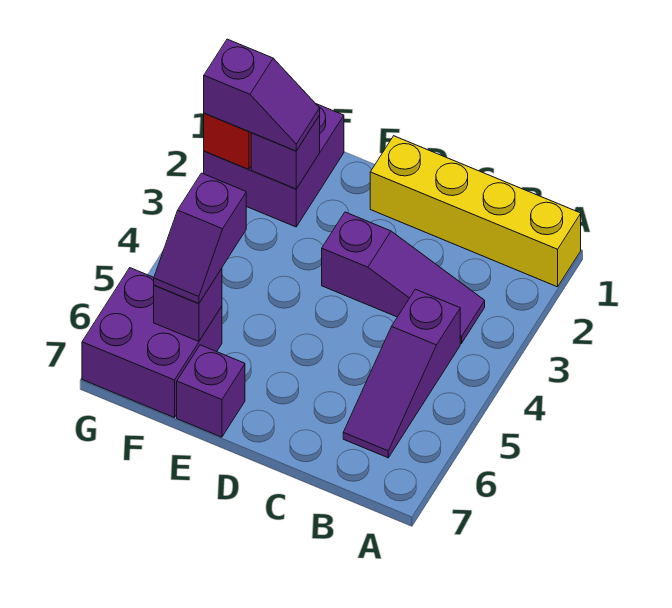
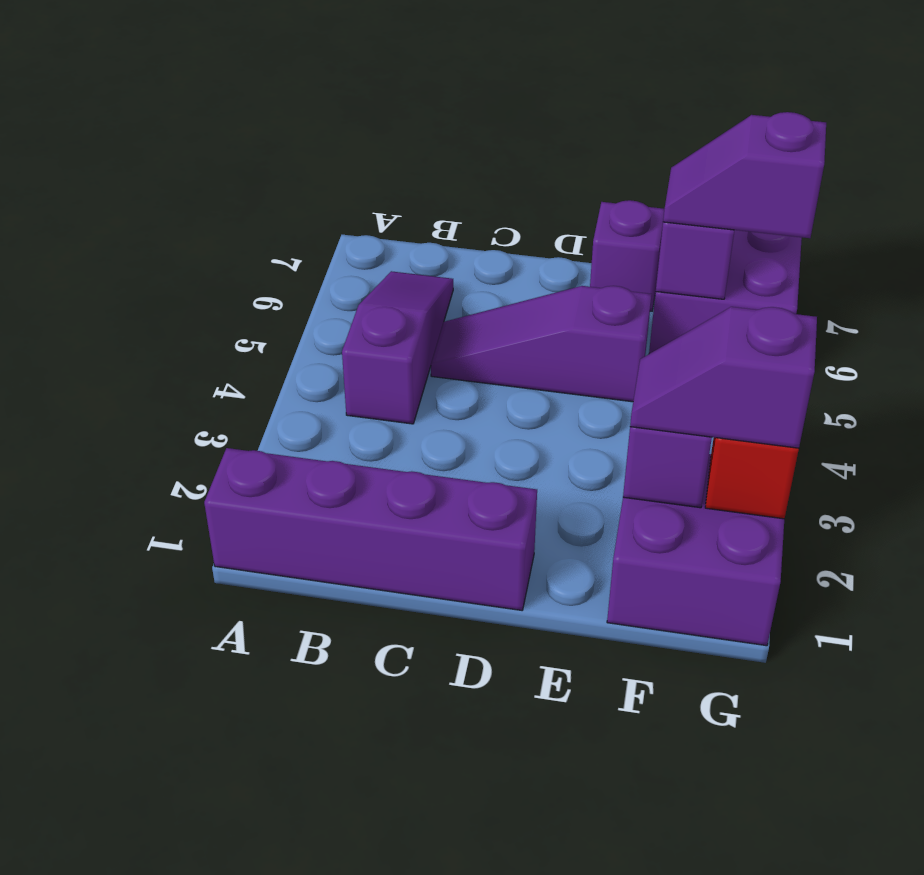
yellow brick A1:D1 level 1 -> purple brick A1:D1 level 1
purple slope B3:D3 level 1 top D -> purple slope C5:E5 level 1 top E
purple slope F5:F6 level 3 top 5 -> purple slope F6:G6 level 3 top G

